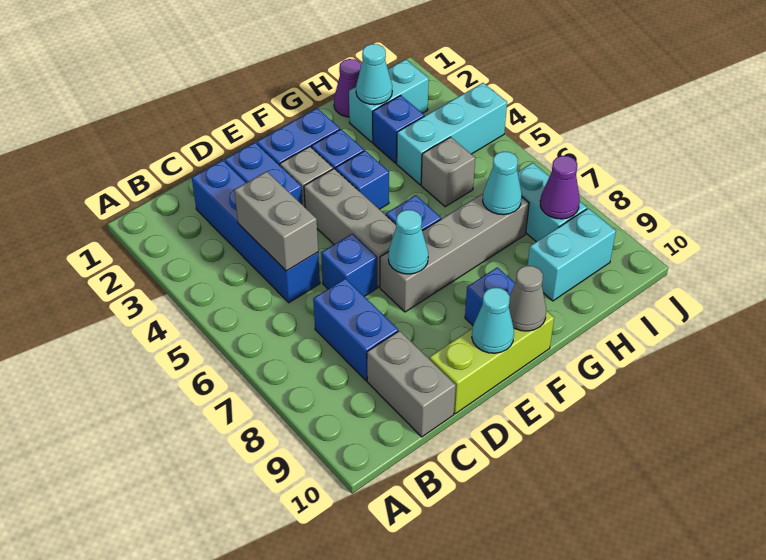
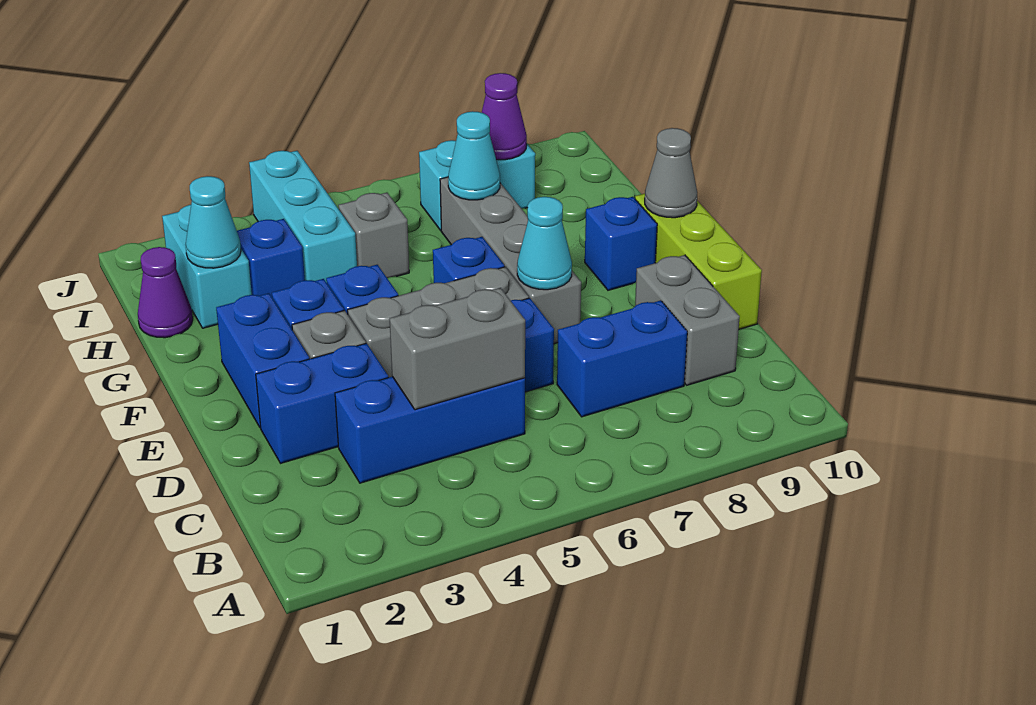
blue brick C2:C5 level 1 -> blue brick C3:C5 level 1
grey brick C9:C10 level 1 -> grey brick C9:D9 level 1
cyan cone E10 level 2 -> none
cyan brick H9:I9 level 1 -> none

